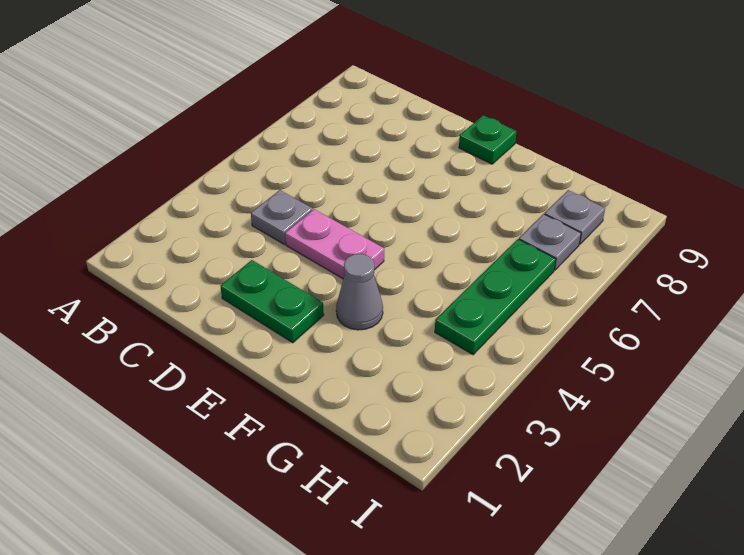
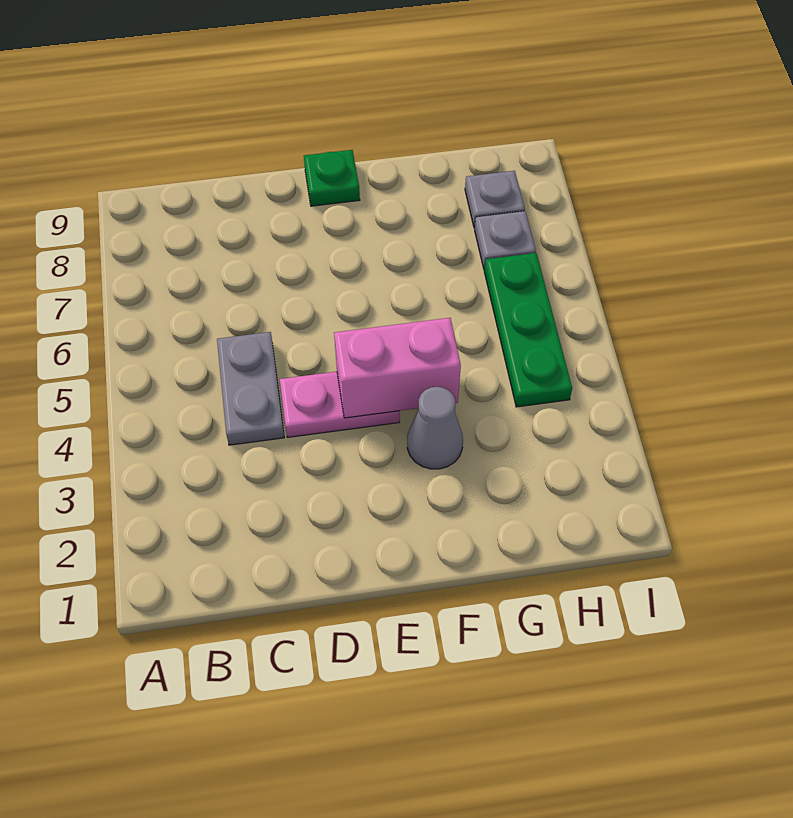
grey plate C4 level 1 -> grey plate C4:C5 level 1
green plate D2:E2 level 1 -> none
none -> pink brick E4:F4 level 2

